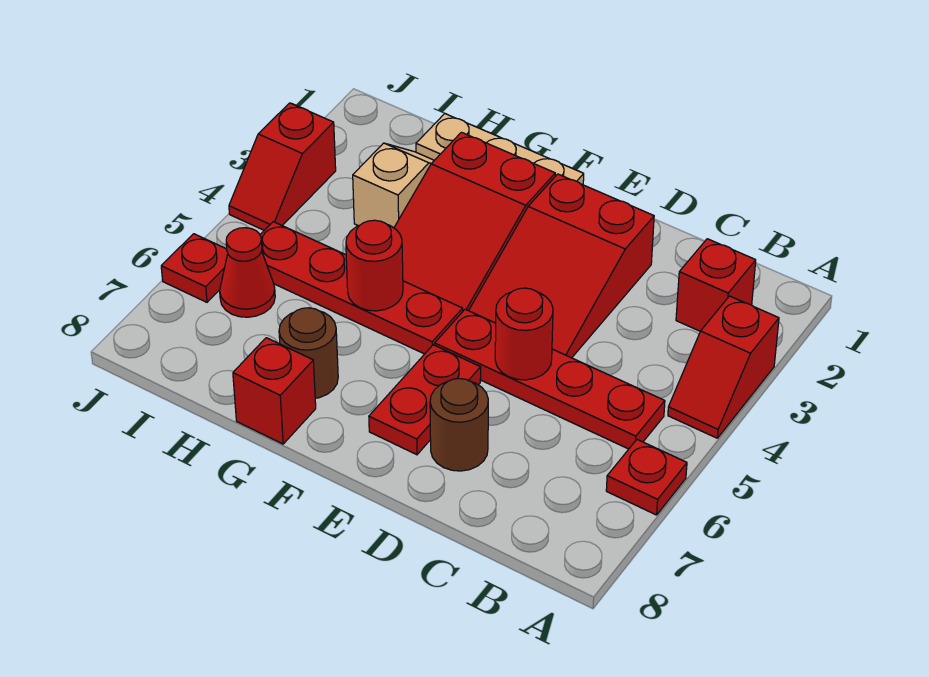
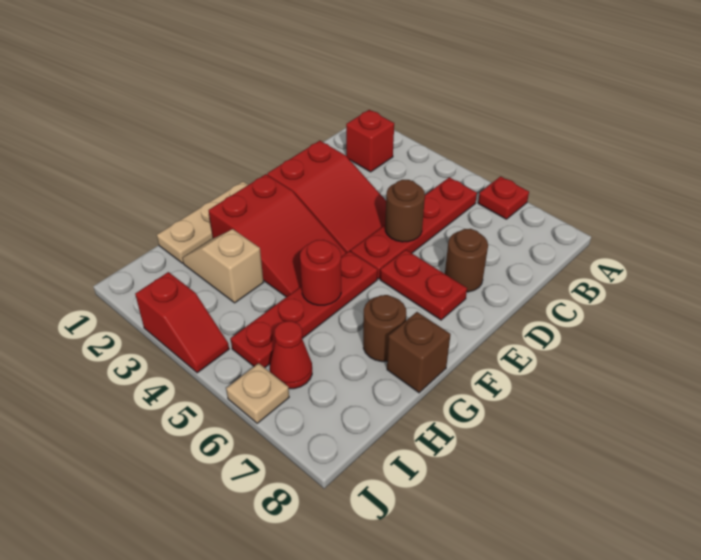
red slope A3:A4 level 1 top 3 -> none
red round brick D5 level 2 -> brown round brick D5 level 2
red brick G8 level 1 -> brown brick G8 level 1
red plate J6 level 1 -> tan plate J6 level 1

